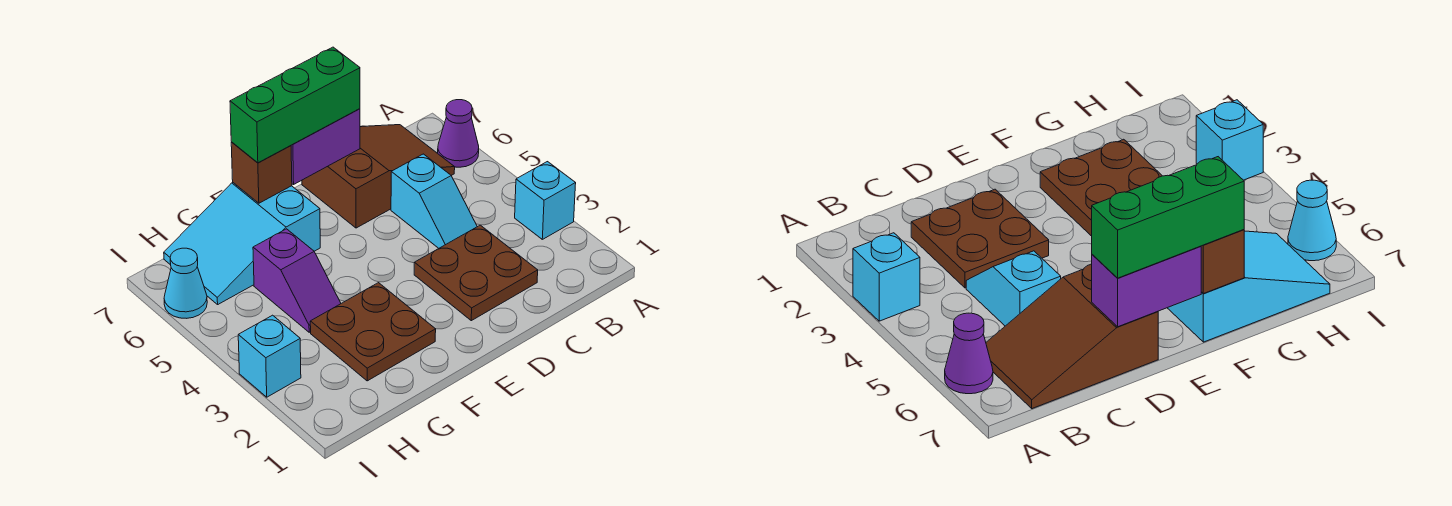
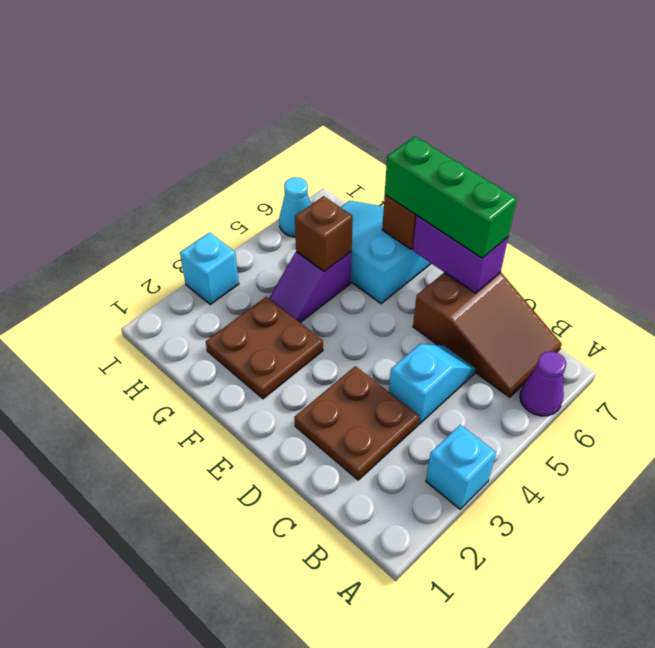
cyan slope C4:C5 level 1 top 5 -> cyan slope C4:C5 level 1 top 4
none -> brown brick G5 level 2

